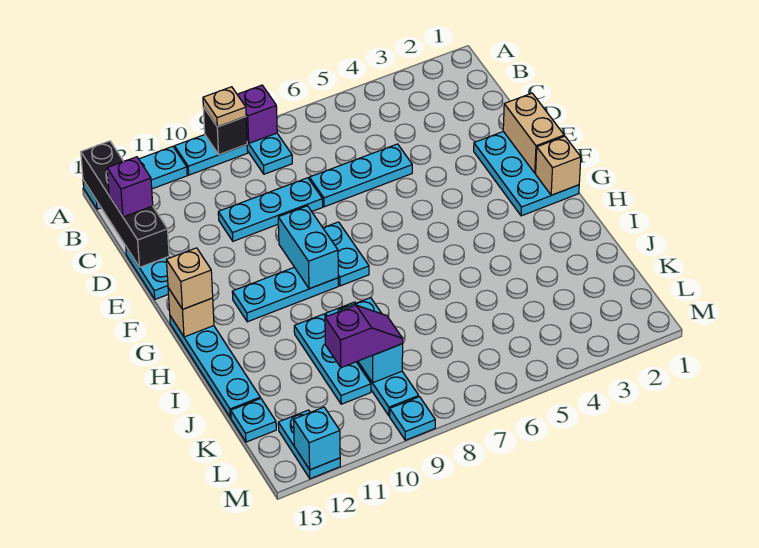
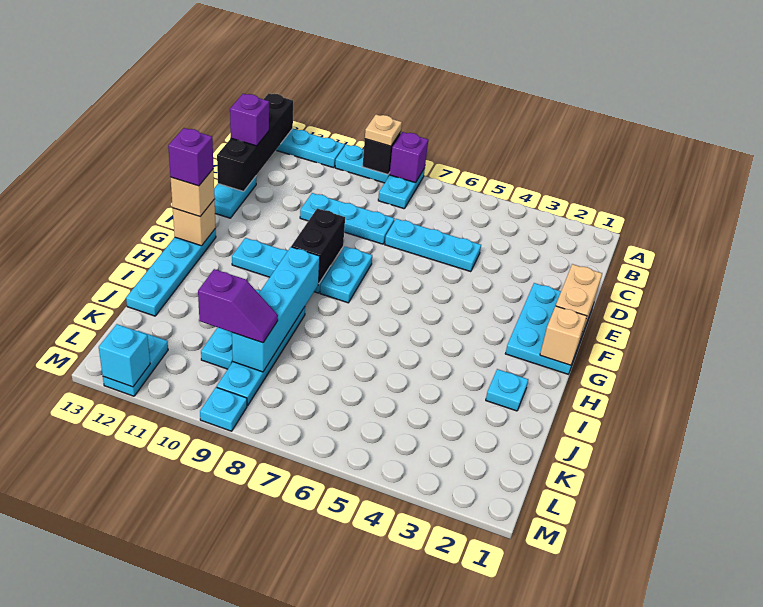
cyan brick F9:G9 level 2 -> black brick F9:G9 level 2
none -> purple brick G13 level 4
cyan brick J9:K9 level 2 -> cyan brick H9:K9 level 2
cyan plate K13 level 1 -> cyan plate I2 level 1

